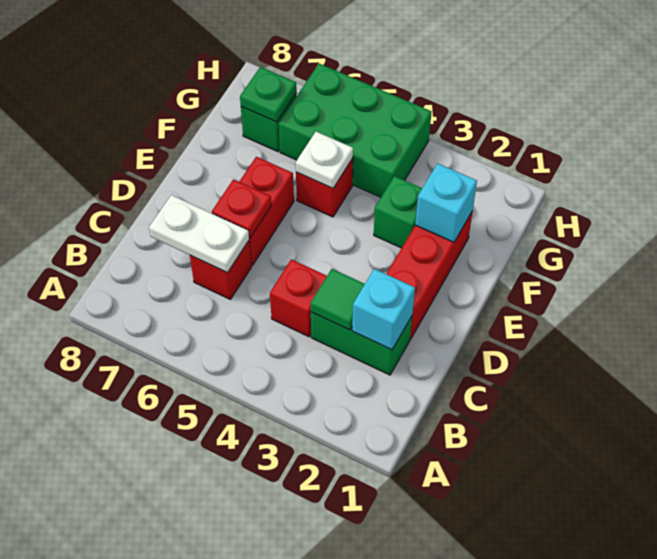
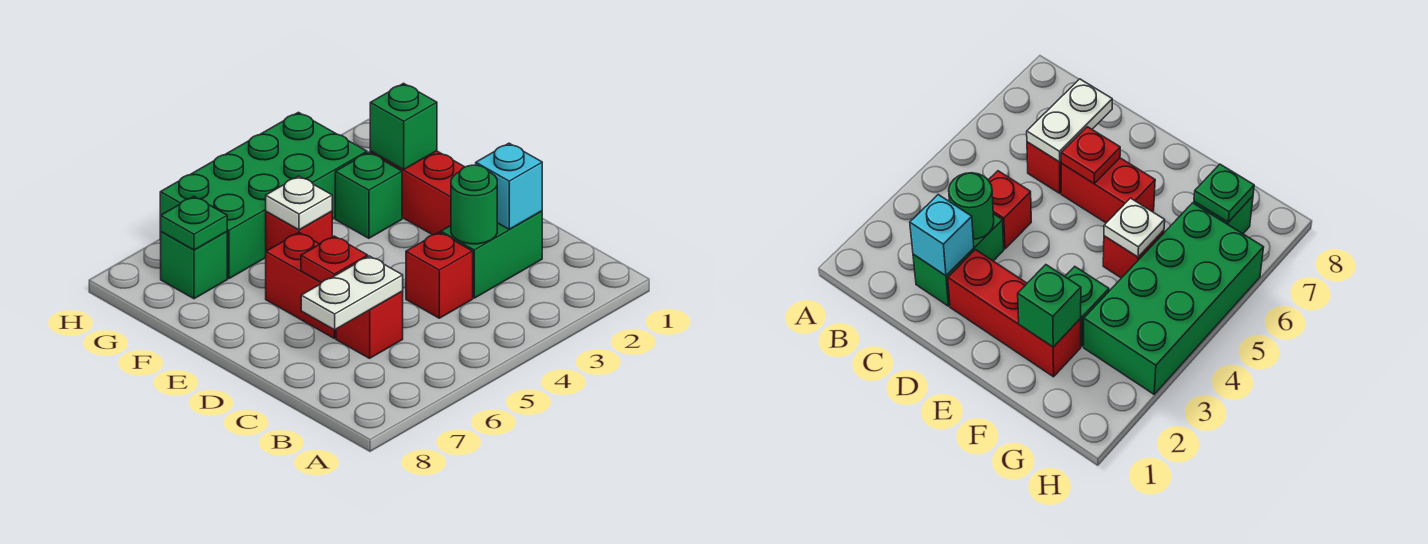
green tile C3 level 2 -> green round brick C3 level 2
cyan brick F2 level 2 -> green brick F2 level 2
green brick G4:H6 level 1 -> green brick G3:H6 level 1

